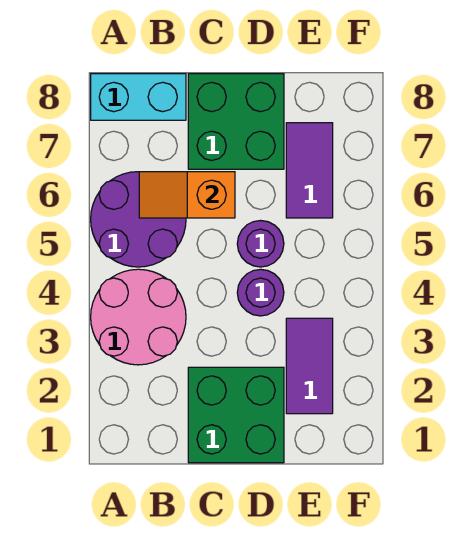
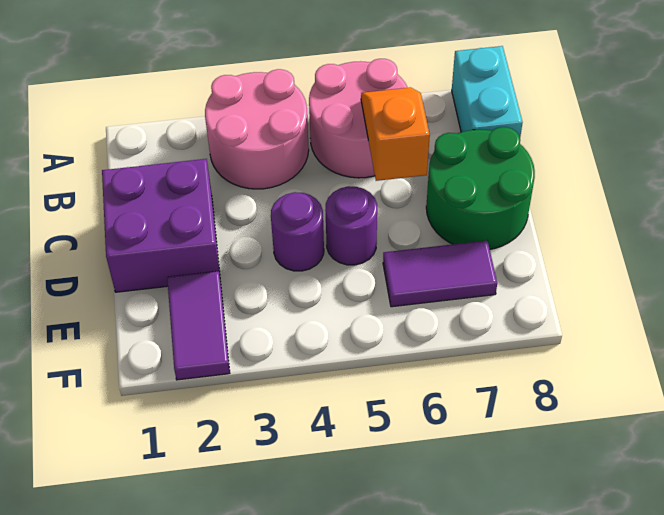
purple round brick A5:B6 level 1 -> pink round brick A5:B6 level 1
green brick C1:D2 level 1 -> purple brick C1:D2 level 1
green brick C7:D8 level 1 -> green round brick C7:D8 level 1
purple tile E2:E3 level 1 -> purple tile E2:F2 level 1

